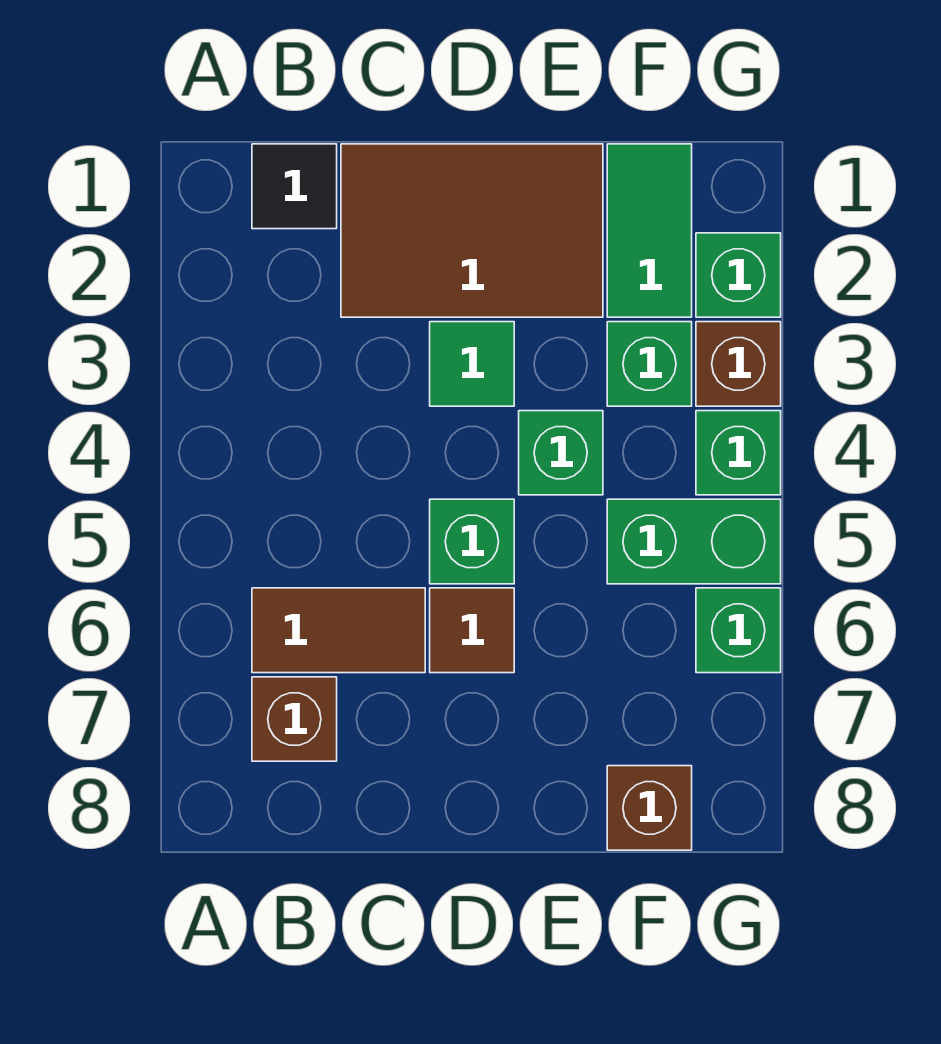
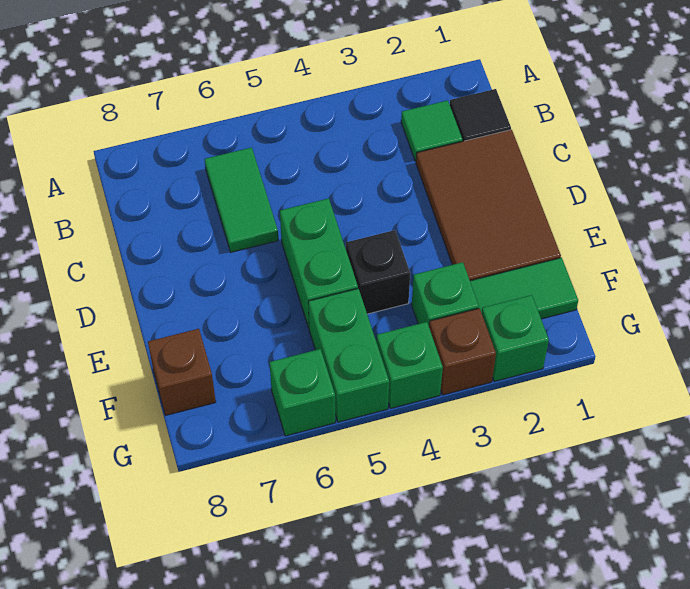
brown tile B6:C6 level 1 -> green tile B6:C6 level 1
brown brick B7 level 1 -> none
green tile D3 level 1 -> green tile B2 level 1
green brick D5 level 1 -> green brick D5:E5 level 1
brown tile D6 level 1 -> none
green brick E4 level 1 -> black brick E4 level 1

